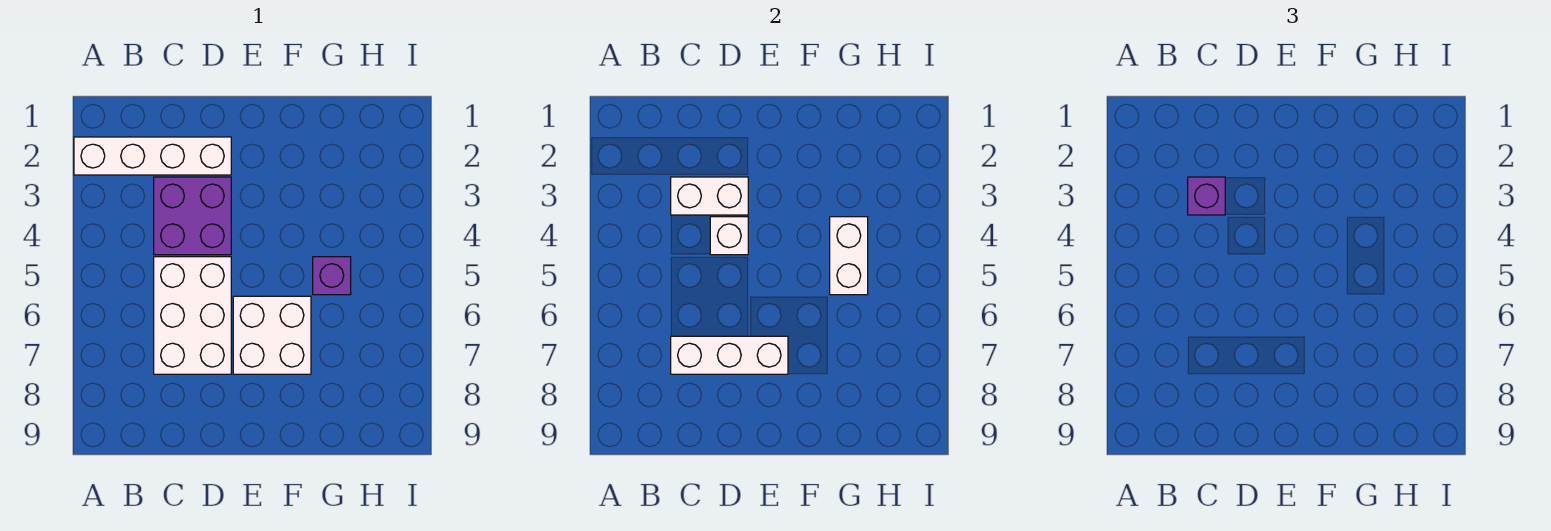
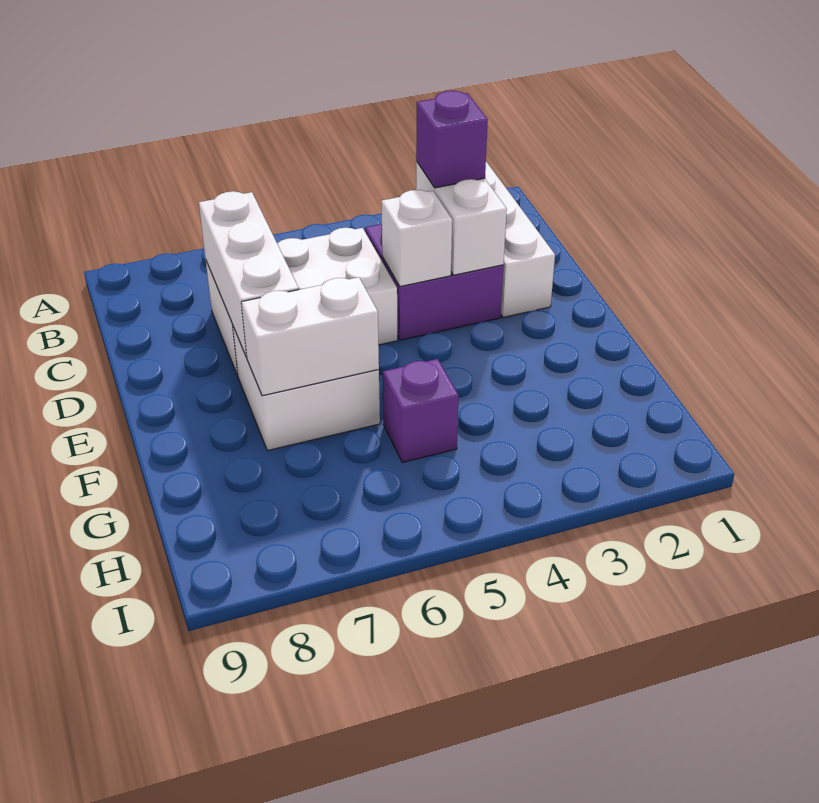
white brick G4:G5 level 2 -> white brick F6:F7 level 2

